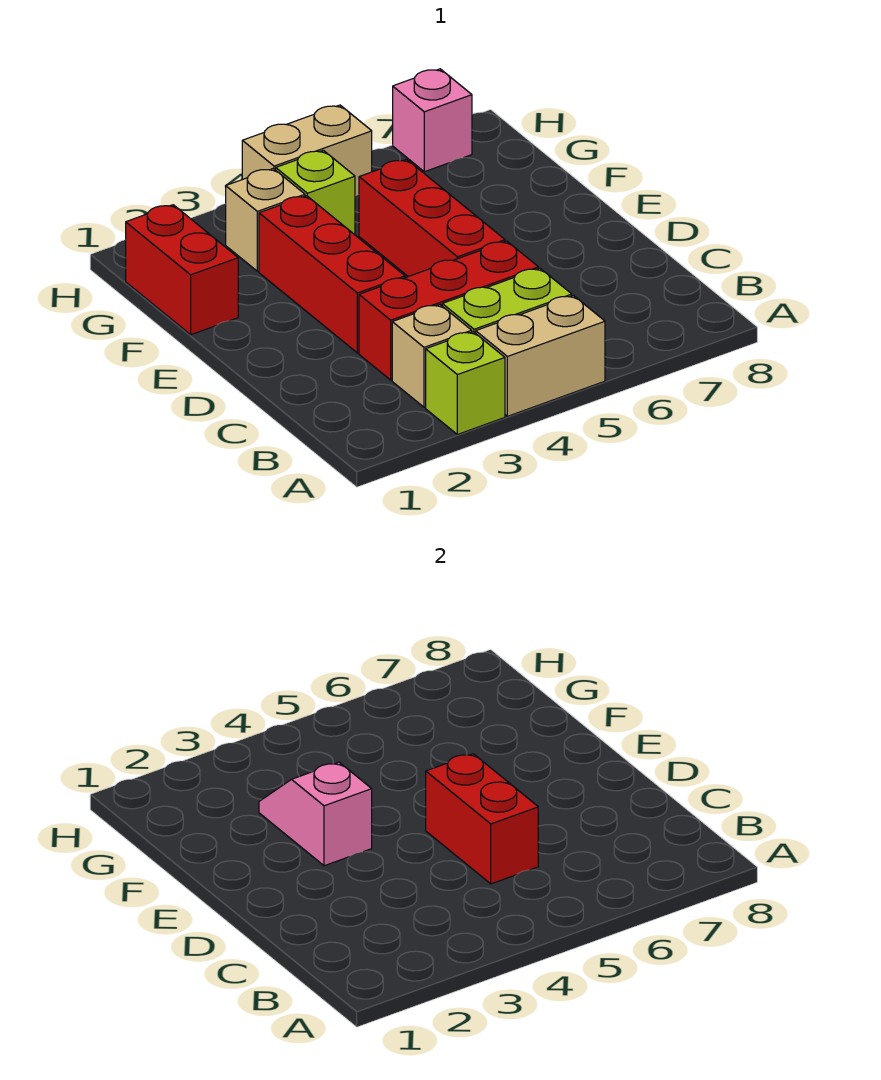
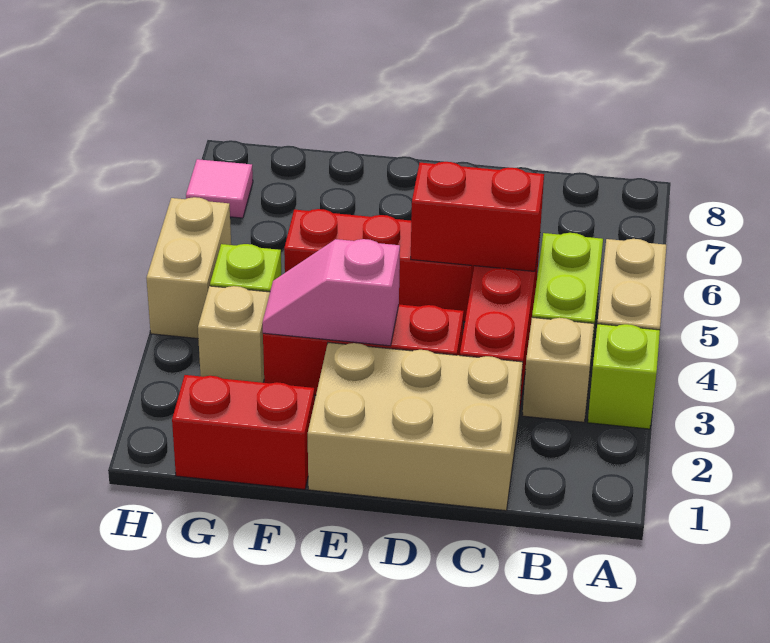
none -> tan brick C1:E2 level 1
pink brick H7 level 1 -> pink tile H7 level 1

